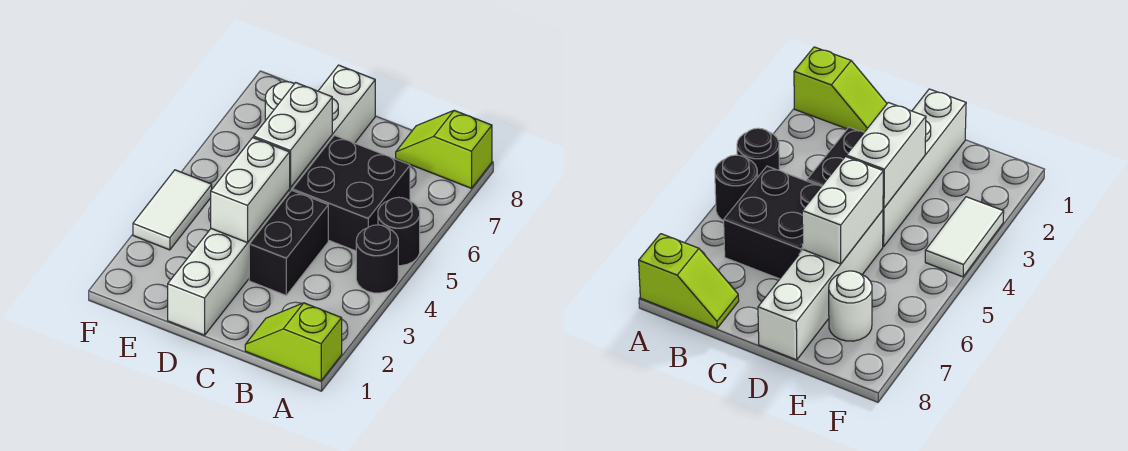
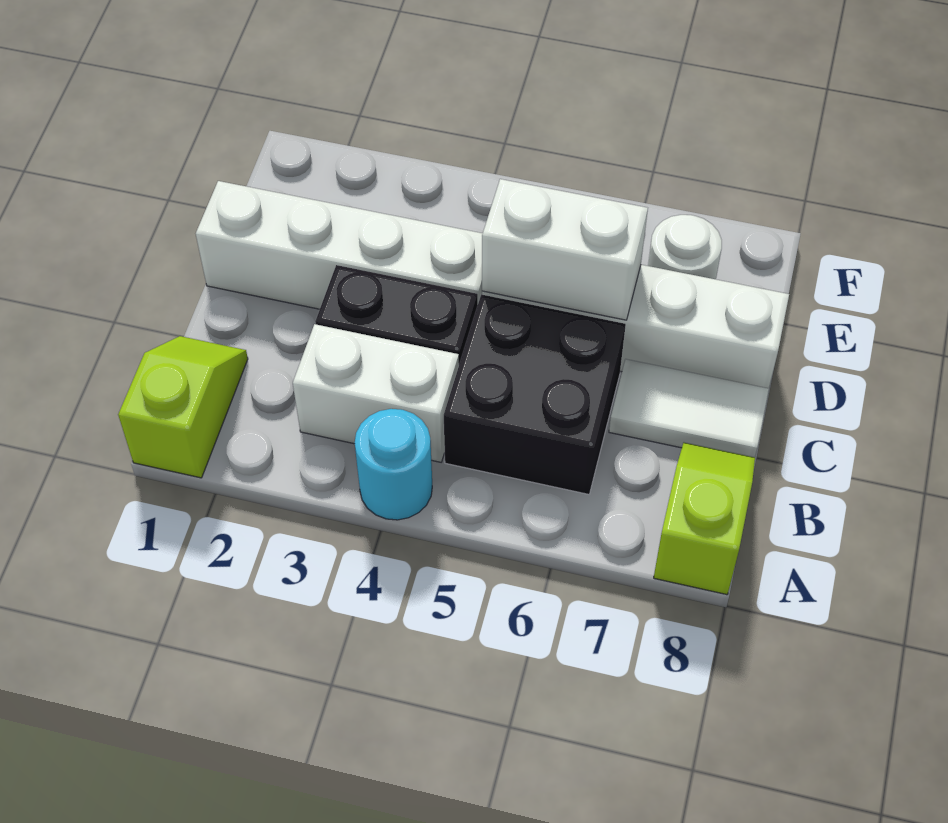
black round brick A4 level 1 -> cyan round brick A4 level 1
black round brick A5 level 1 -> none
white brick D3:D4 level 2 -> white brick B3:B4 level 1
white tile F3:F4 level 1 -> white tile C7:C8 level 1

